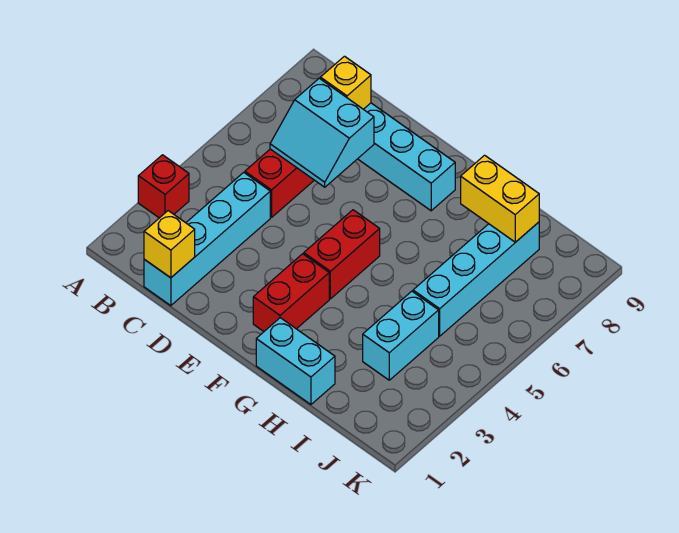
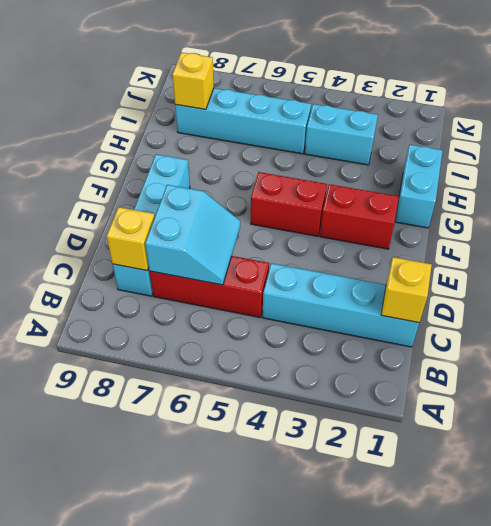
red brick A3 level 1 -> none
yellow brick H8:I8 level 2 -> yellow brick I8 level 2

